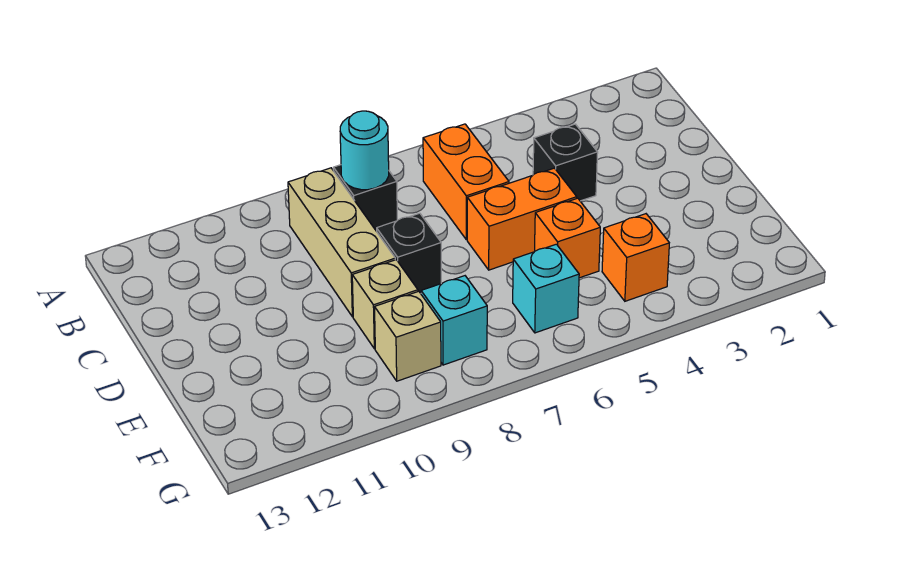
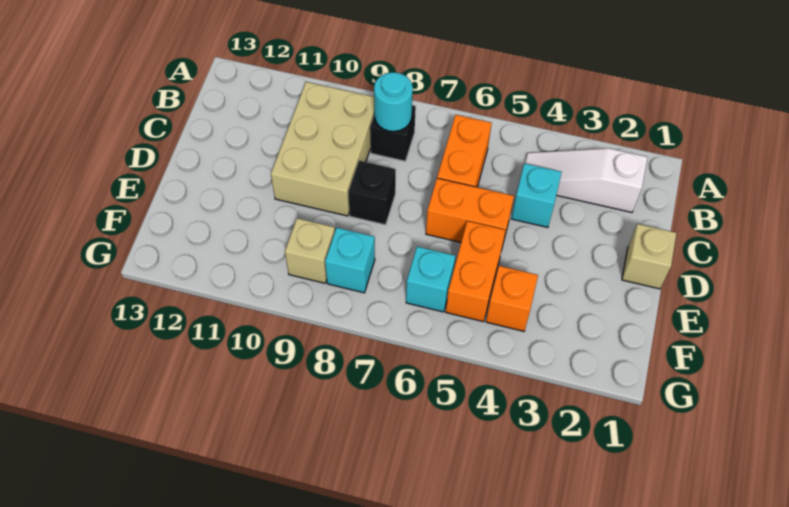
none -> white slope B2:B4 level 1 top 2
tan brick B9:D9 level 1 -> tan brick B9:D10 level 1
black brick C4 level 1 -> cyan brick C4 level 1
orange brick E5 level 1 -> orange brick E5:F5 level 1
tan brick E9 level 1 -> tan brick D1 level 1

